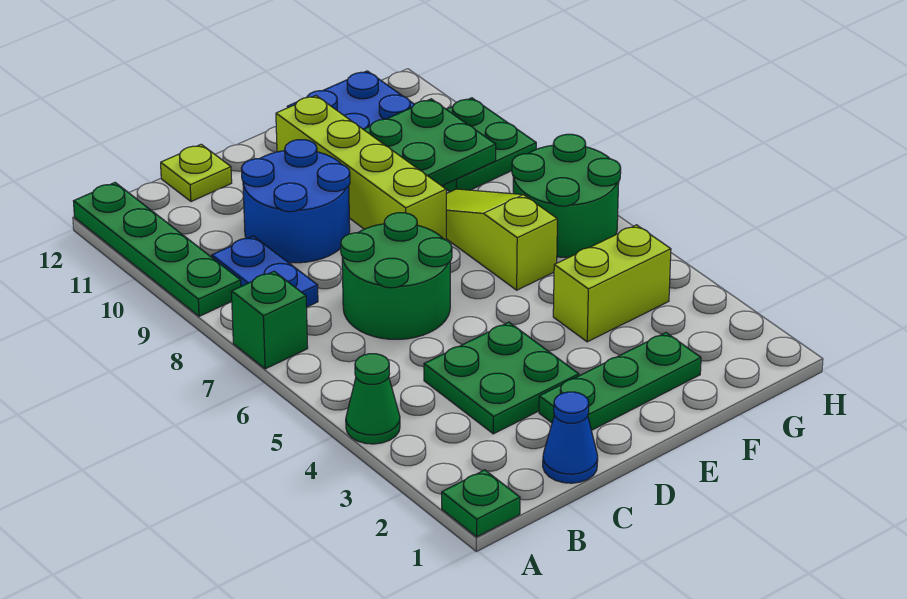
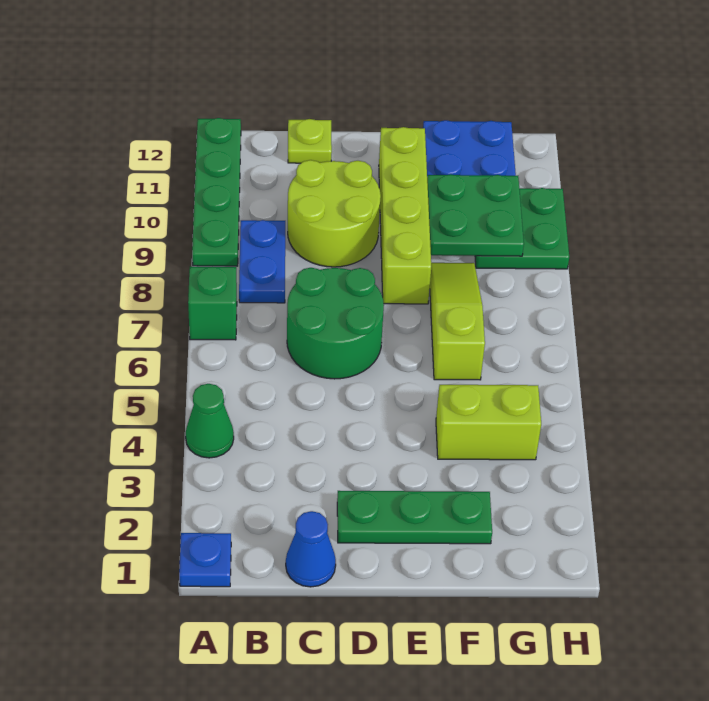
green plate A1 level 1 -> blue plate A1 level 1
green plate C3:D4 level 1 -> none
blue round brick C9:D10 level 1 -> lime round brick C9:D10 level 1
green round brick G6:H7 level 1 -> none

